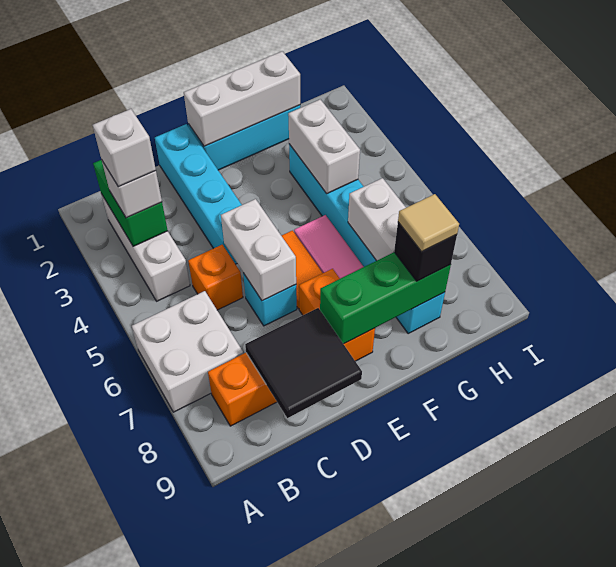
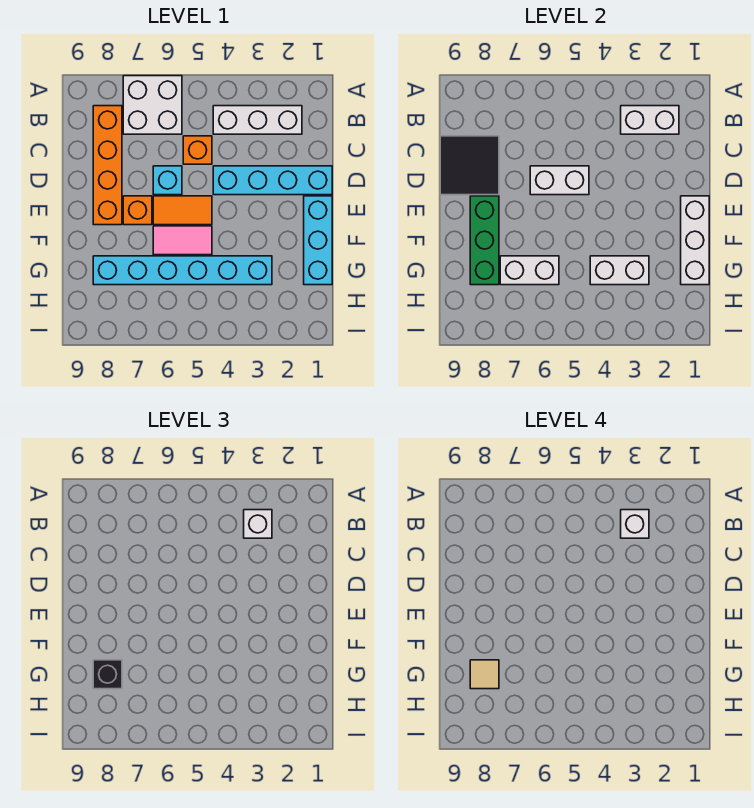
green brick B2:B3 level 2 -> white brick B2:B3 level 2

